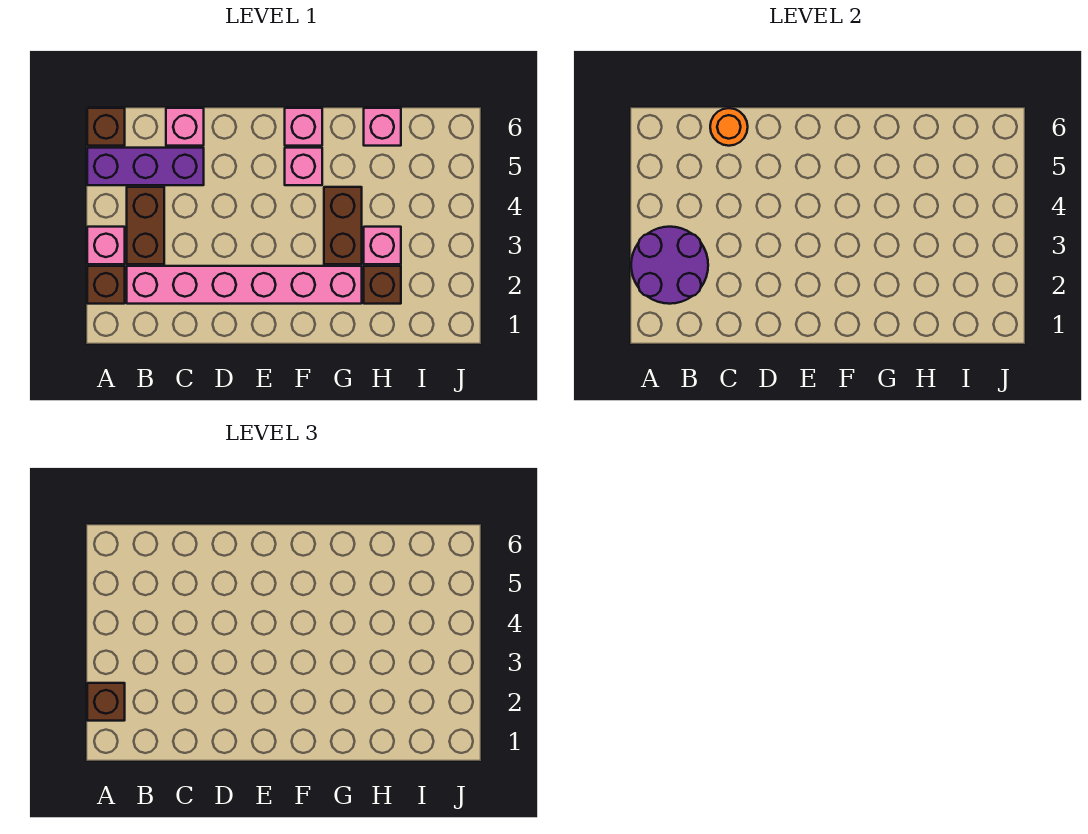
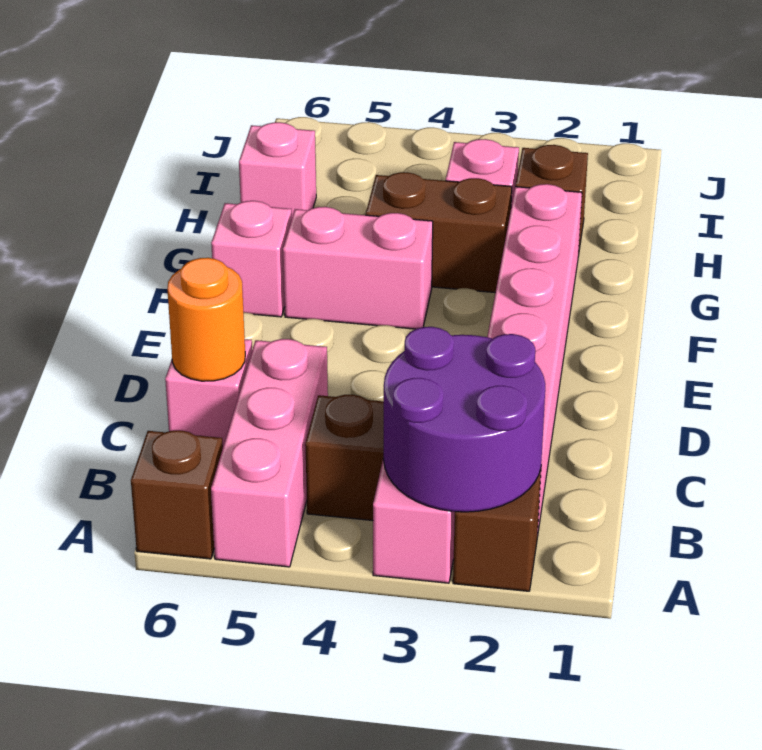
brown brick A2 level 3 -> none
purple brick A5:C5 level 1 -> pink brick A5:C5 level 1
pink brick F5 level 1 -> pink brick F4:F5 level 1

